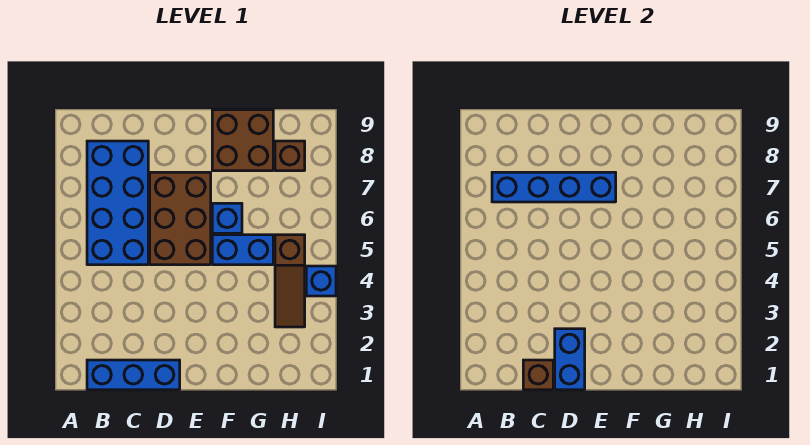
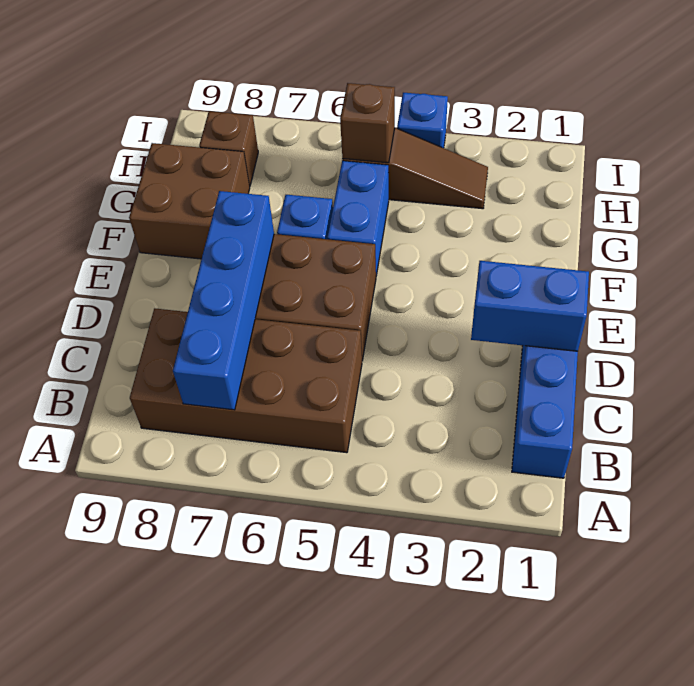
blue brick B5:C8 level 1 -> brown brick B5:C8 level 1
brown brick C1 level 2 -> brown brick H5 level 2

